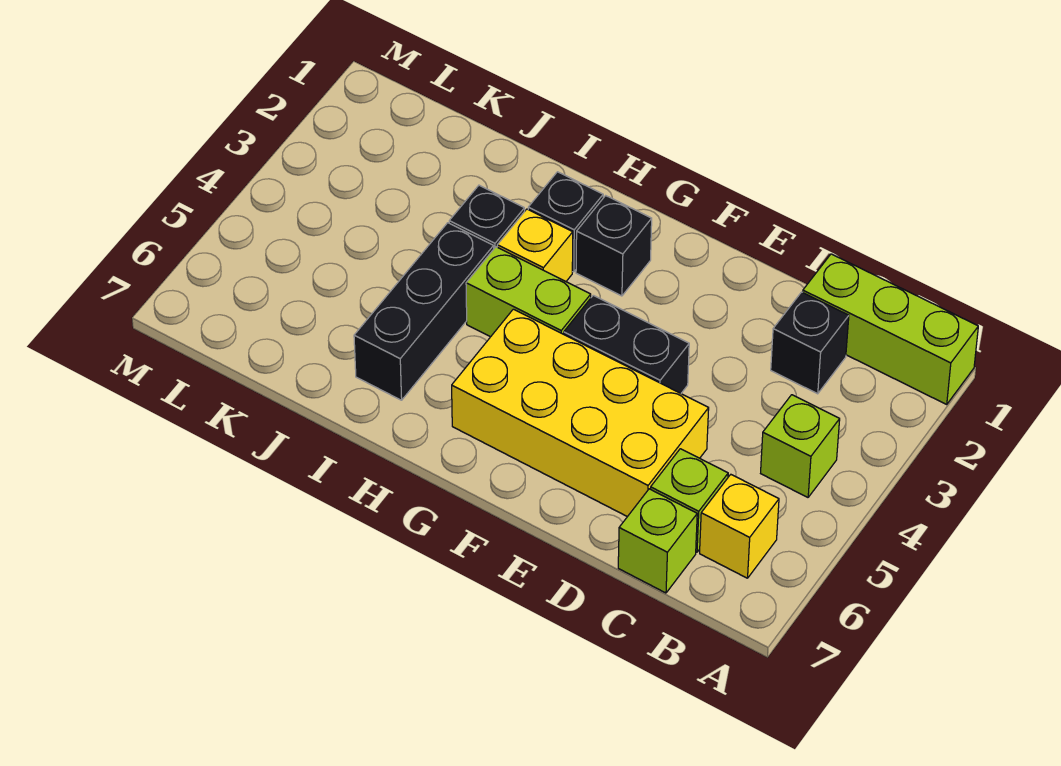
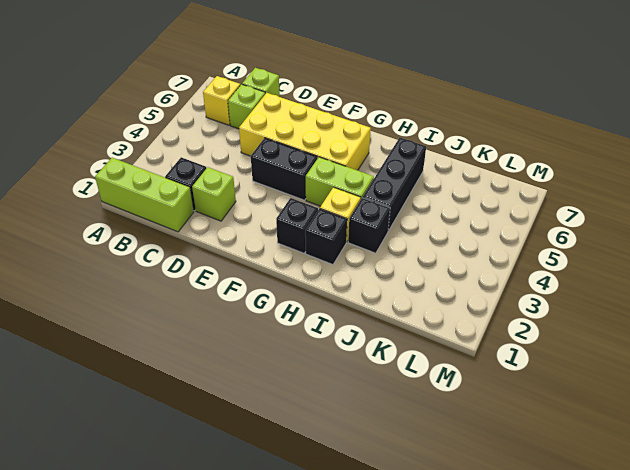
lime brick B4 level 1 -> lime brick D2 level 1

